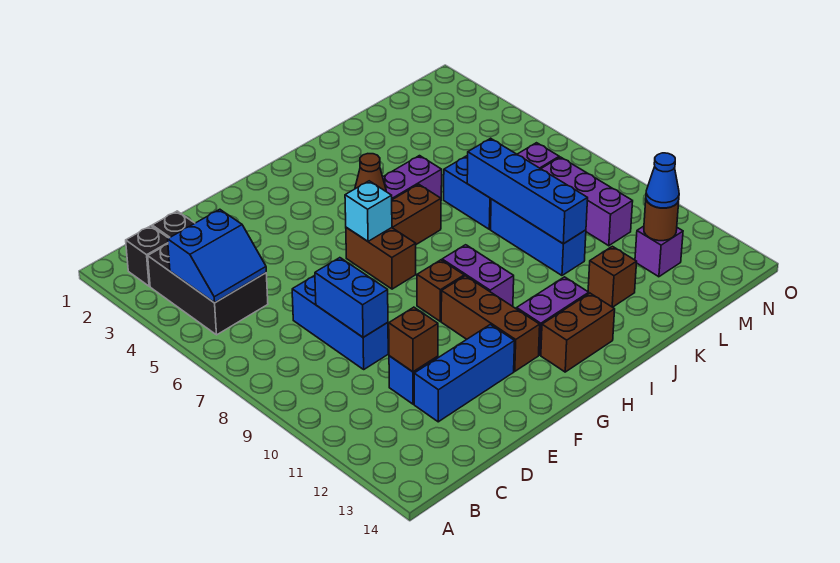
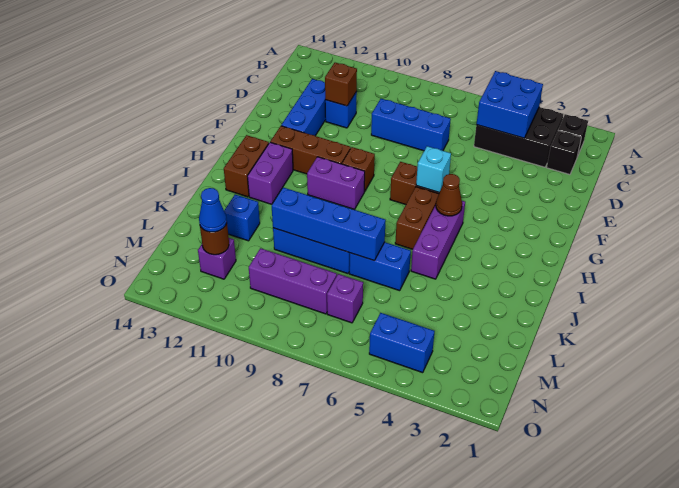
blue slope B4:C5 level 2 top 4 -> blue brick B4:C5 level 2
blue brick D8:D9 level 2 -> blue brick N4:N5 level 1
brown brick K12 level 1 -> blue brick K12 level 1

